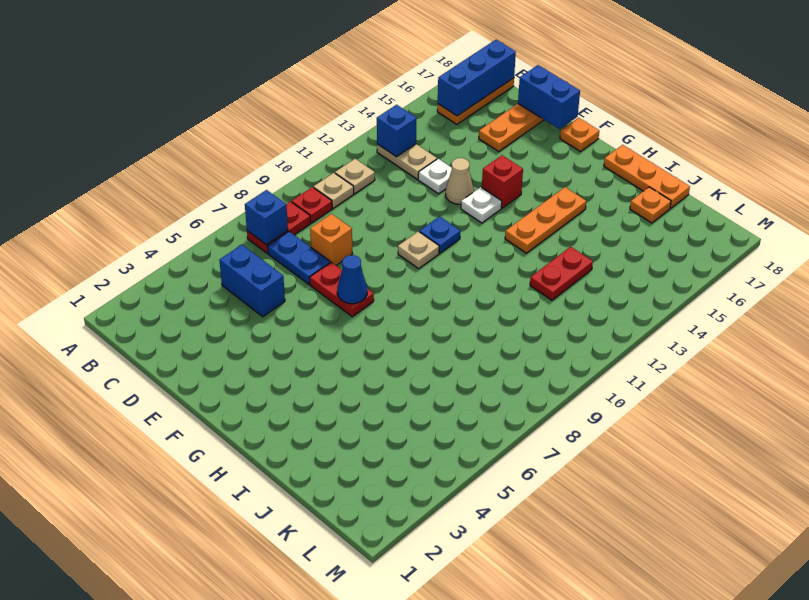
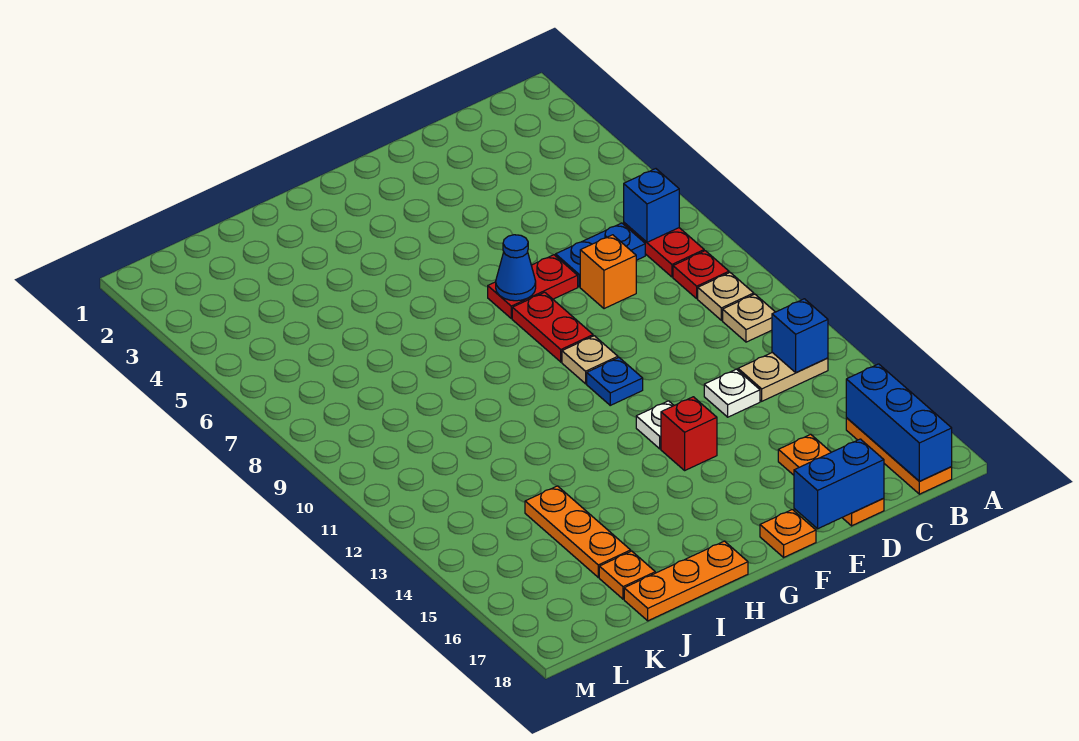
blue brick C5:D5 level 1 -> none
tan cone E13 level 1 -> none
orange plate H13:H15 level 1 -> orange plate J14:J16 level 1
red plate J12:J13 level 1 -> red plate F8:F9 level 1

